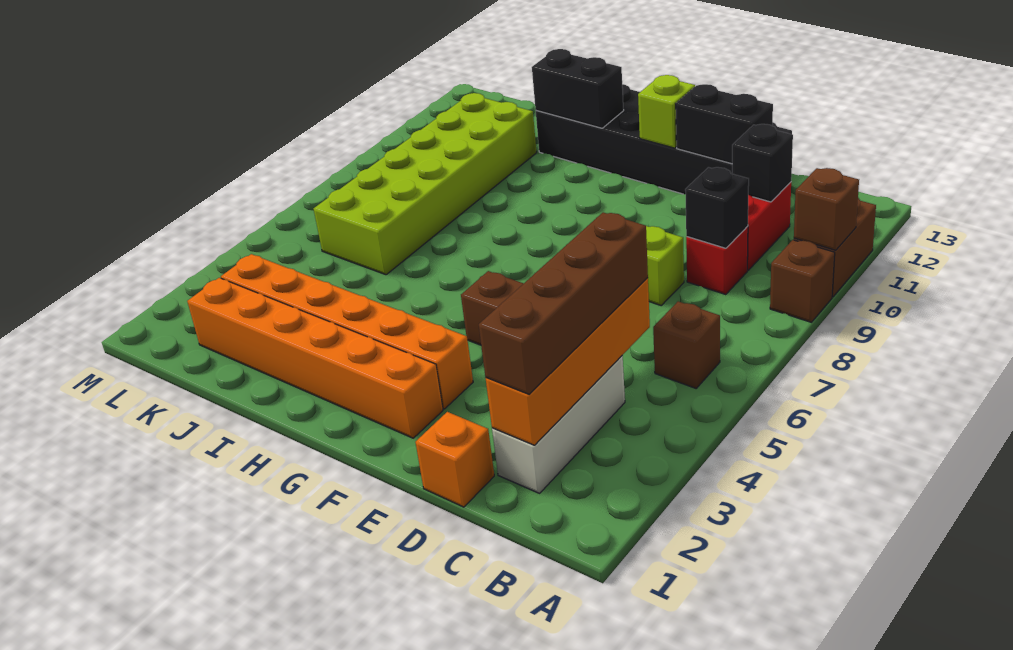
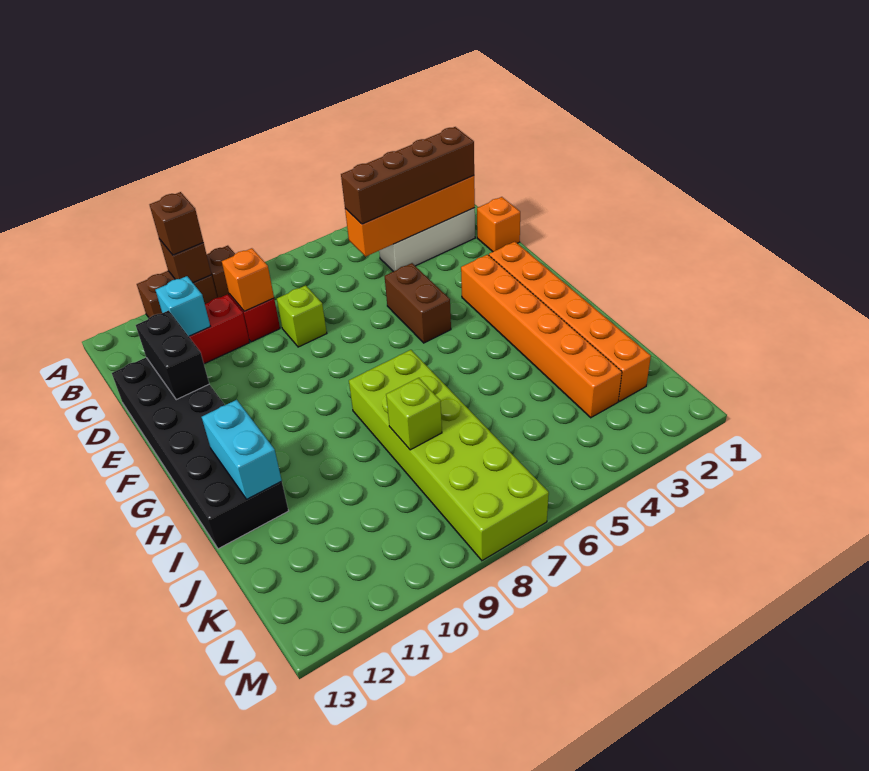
brown brick B6 level 1 -> brown brick A10 level 3
black brick C9 level 2 -> orange brick C9 level 2
black brick C11 level 2 -> cyan brick C11 level 2
lime brick F12 level 2 -> lime brick J8 level 2
black brick H12:I12 level 2 -> cyan brick H12:I12 level 2
lime brick J6:K11 level 1 -> lime brick H7:M8 level 1

